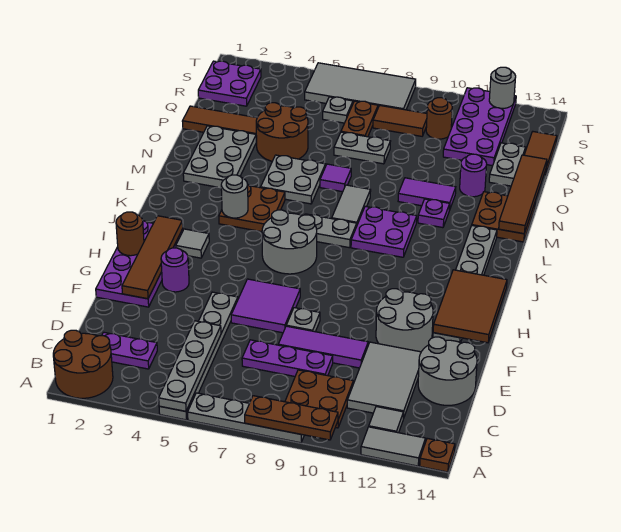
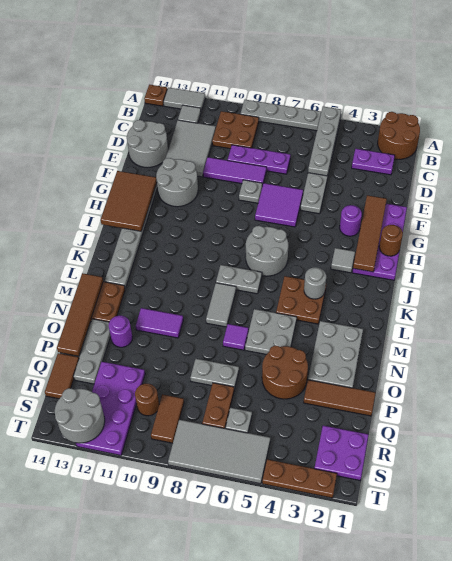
brown plate A8:A10 level 2 -> brown plate T2:T4 level 1
purple plate K9:L10 level 1 -> none
purple plate M11 level 1 -> none
grey plate P13:Q13 level 1 -> grey plate O13:Q13 level 1
brown tile R8:R9 level 1 -> brown tile R9:S9 level 1
grey round brick T12 level 2 -> grey round brick S12:T13 level 2

